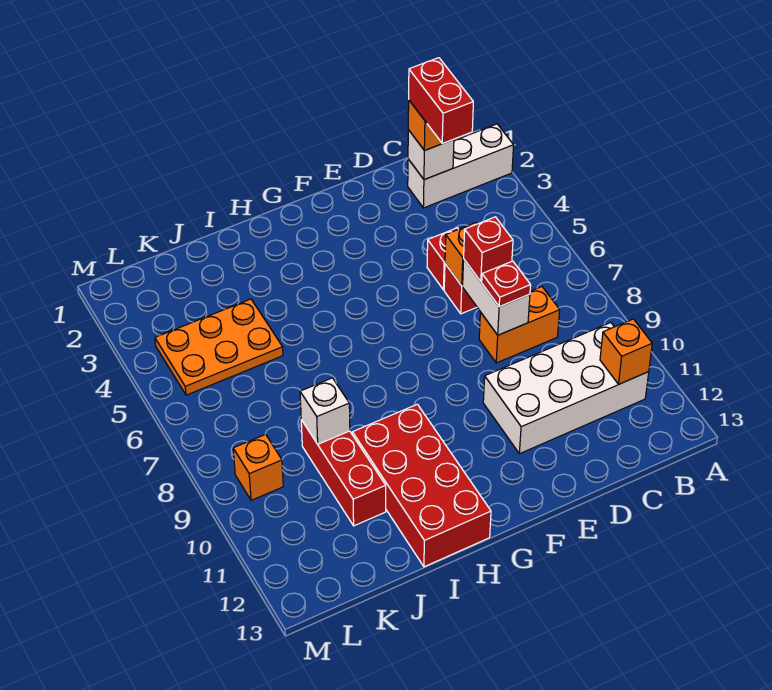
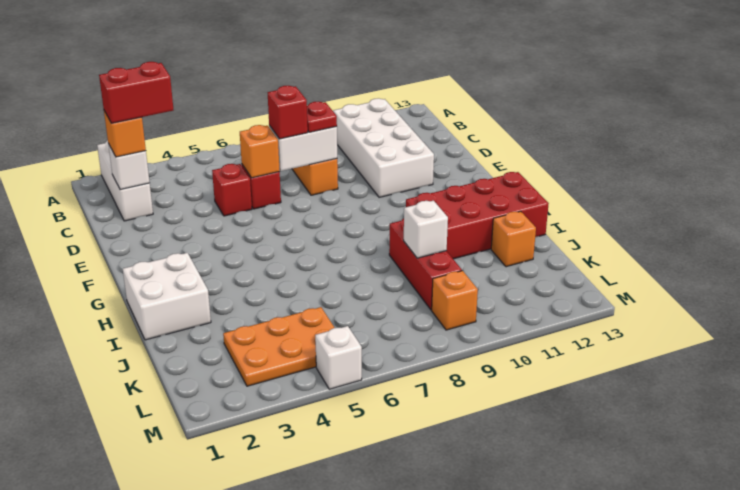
orange brick B11 level 2 -> orange brick J12 level 1
none -> white brick H1:I2 level 1
orange plate J4:L5 level 1 -> orange plate K3:L5 level 1
red brick J9:J11 level 1 -> red brick I9:K9 level 1
none -> white brick M5 level 1

